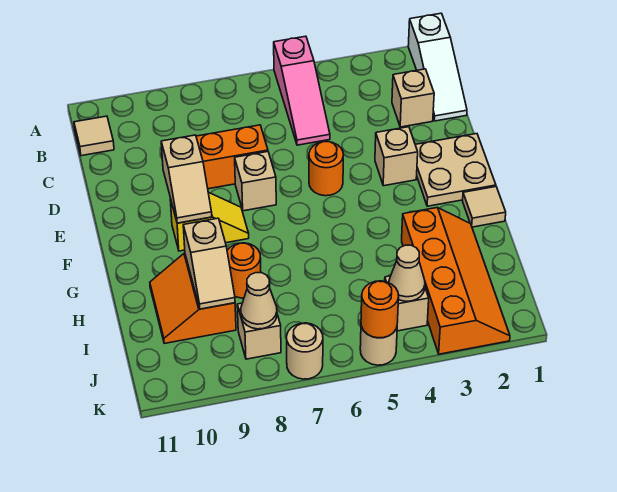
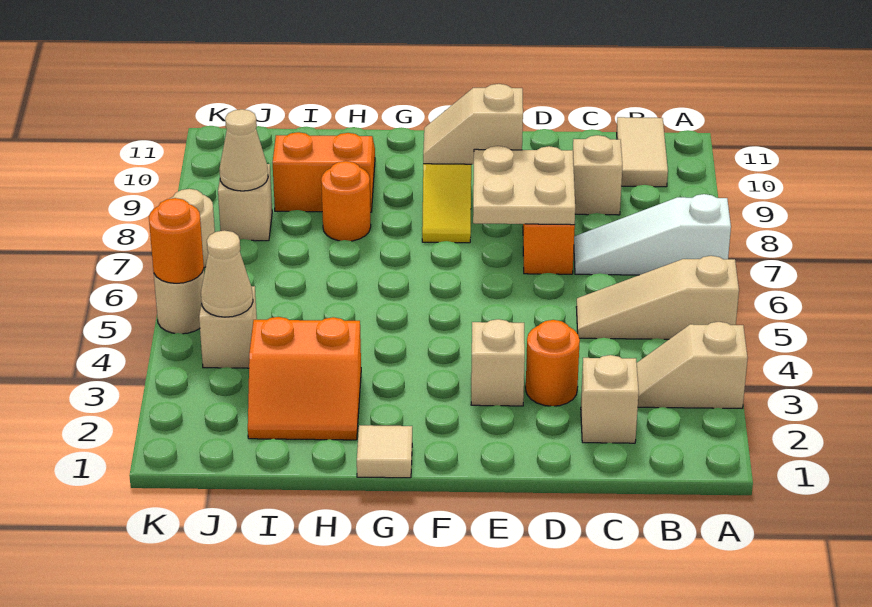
white slope A1:C1 level 1 top A -> white slope A7:C7 level 1 top A
pink slope A5:C5 level 1 top A -> tan slope A5:C5 level 1 top A
tan tile B11 level 1 -> tan tile B10:B11 level 1
tan plate E1:F2 level 1 -> tan plate D7:E8 level 2
orange round brick E5 level 1 -> orange round brick D3 level 1
tan brick E7 level 1 -> tan brick C9 level 1
orange slope H2:K3 level 1 top 3 -> orange slope H2:I3 level 1 top 3
tan slope H9:I9 level 2 top H -> tan slope A3:B3 level 1 top A

